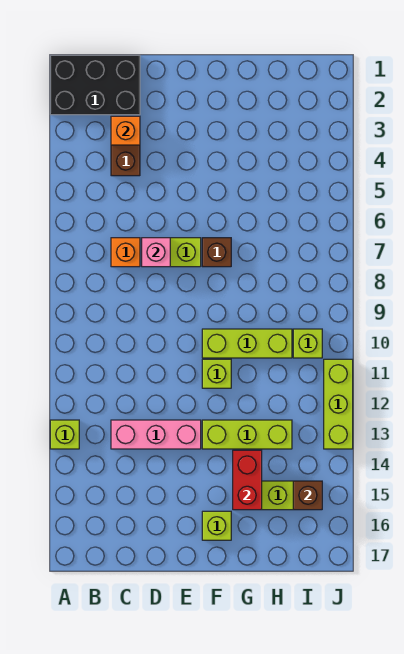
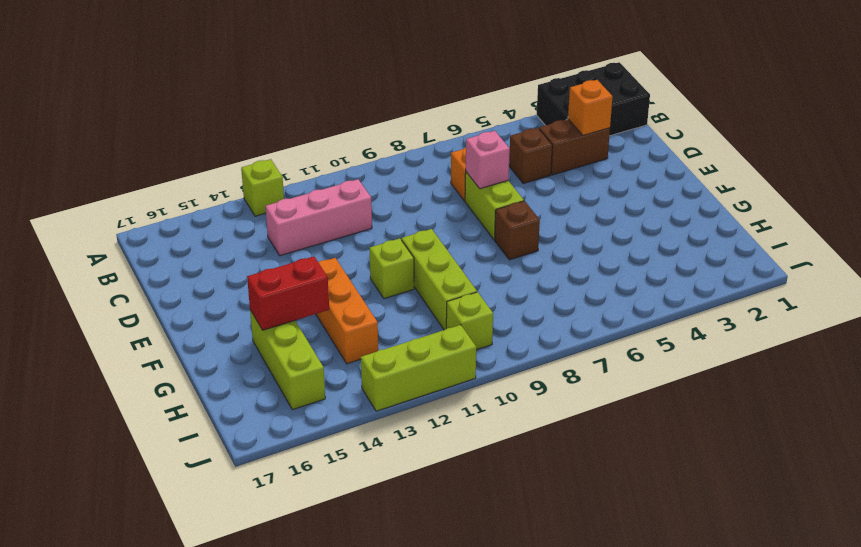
black brick A1:C2 level 1 -> black brick A1:B3 level 1
pink brick C13:E13 level 1 -> pink brick C11:C13 level 1
lime brick F13:H13 level 1 -> orange brick F13:H13 level 1
lime brick F16 level 1 -> none
brown brick I15 level 2 -> brown brick C5 level 1

